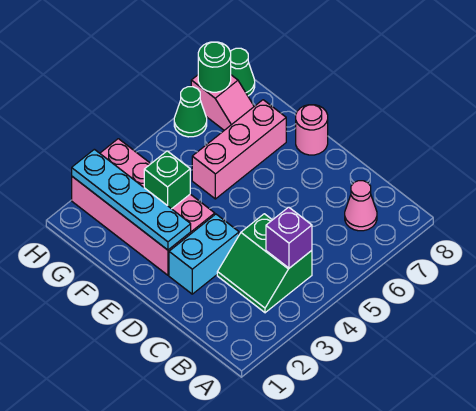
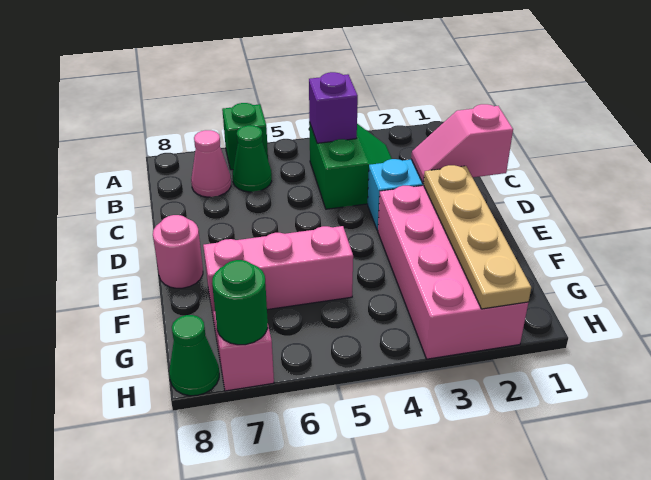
none -> pink slope D1:D2 level 2 top 1
cyan plate E2:H2 level 2 -> tan plate E2:H2 level 2
green brick F3 level 2 -> green brick A6 level 1
green cone H6 level 1 -> green cone B6 level 1

